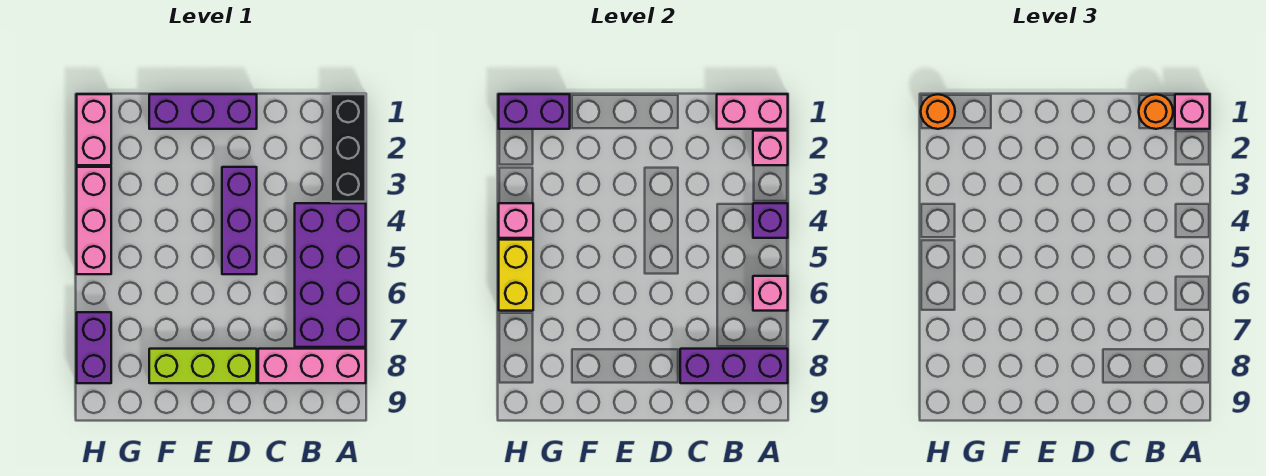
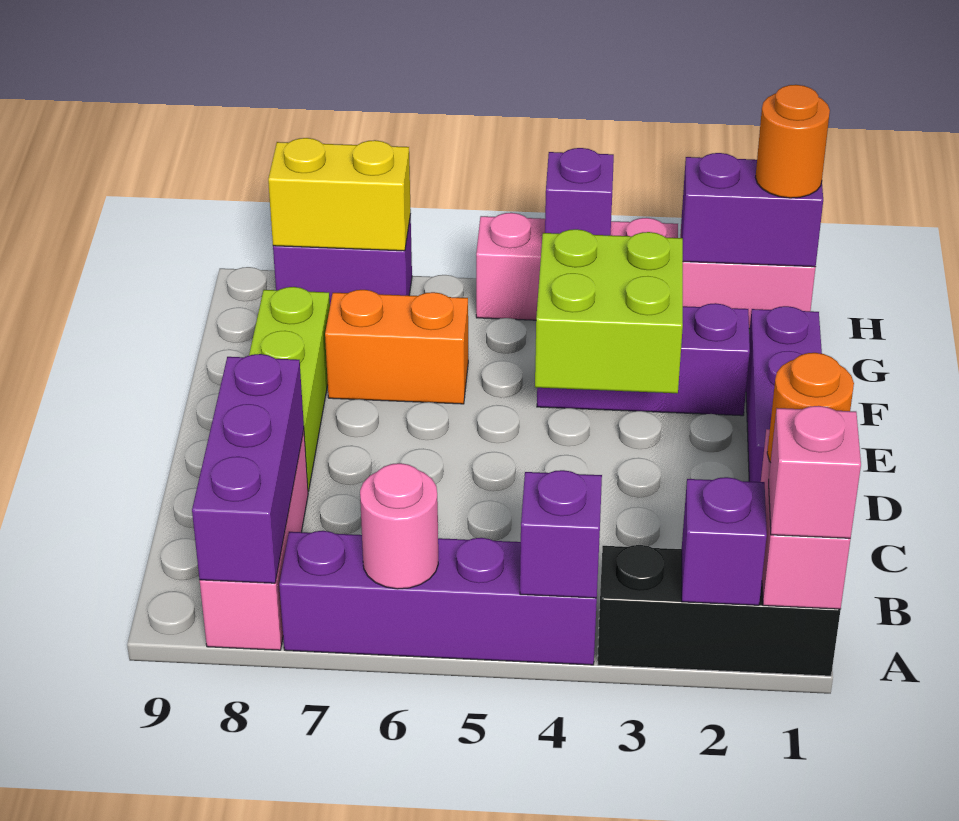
pink brick A2 level 2 -> purple brick A2 level 2
purple brick A4:B7 level 1 -> purple brick A4:A7 level 1
pink brick A6 level 2 -> pink round brick A6 level 2
purple brick D3:D5 level 1 -> purple brick F2:F4 level 1
none -> lime brick E3:F4 level 2
none -> orange brick F6:F7 level 1
purple brick G1:H1 level 2 -> purple brick H1:H2 level 2
pink brick H4 level 2 -> purple brick H4 level 2
yellow brick H5:H6 level 2 -> yellow brick H7:H8 level 2

